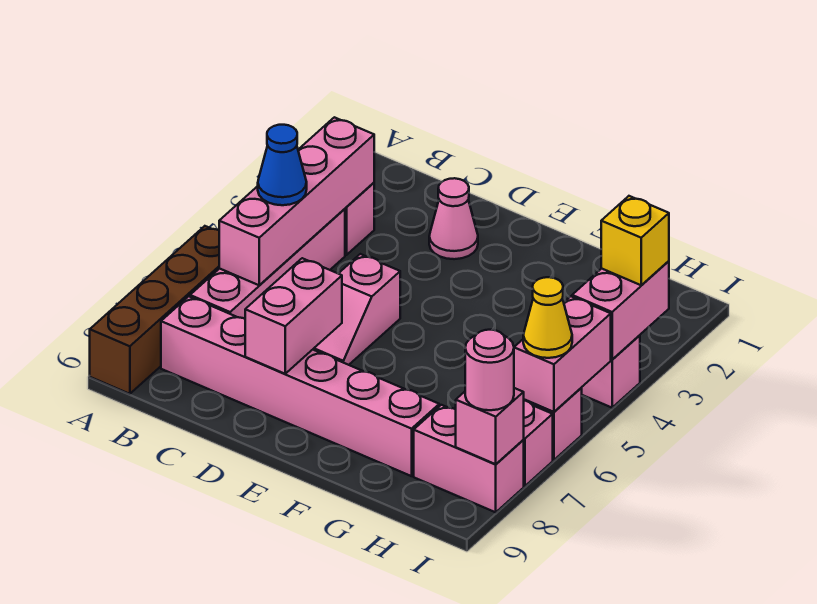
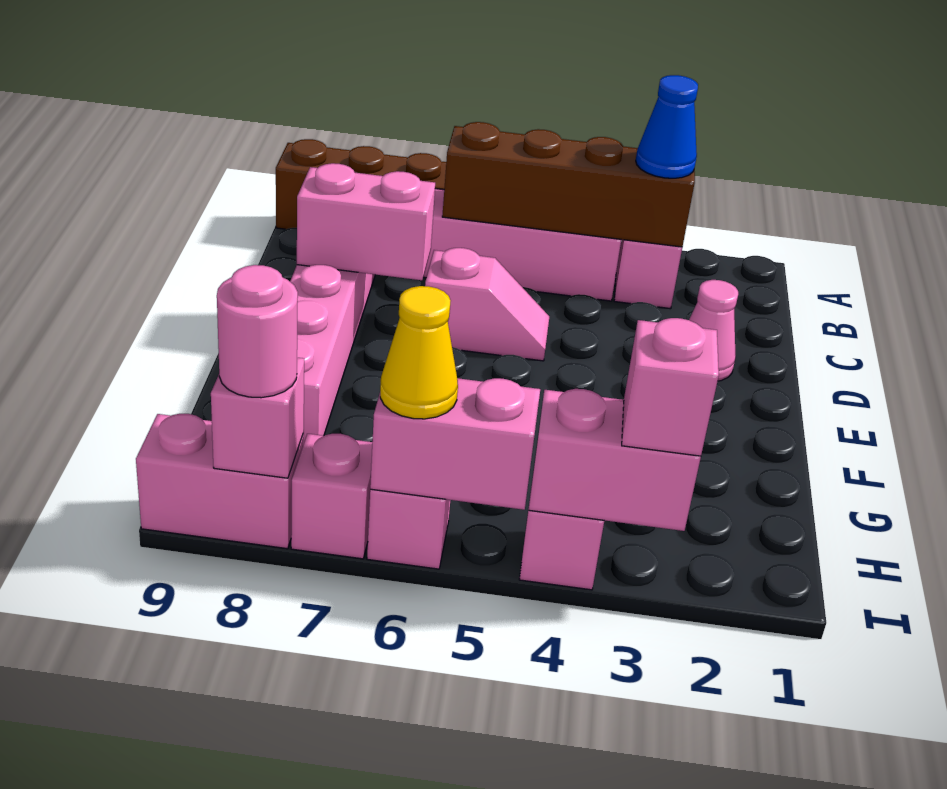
pink brick B3:B6 level 2 -> brown brick B3:B6 level 2
blue cone B5 level 3 -> blue cone B3 level 3
pink slope D5:D6 level 1 top 5 -> pink slope D5:D6 level 1 top 6
pink brick H8:I8 level 1 -> pink brick I8:I9 level 1
yellow brick I3 level 3 -> pink brick I3 level 3

